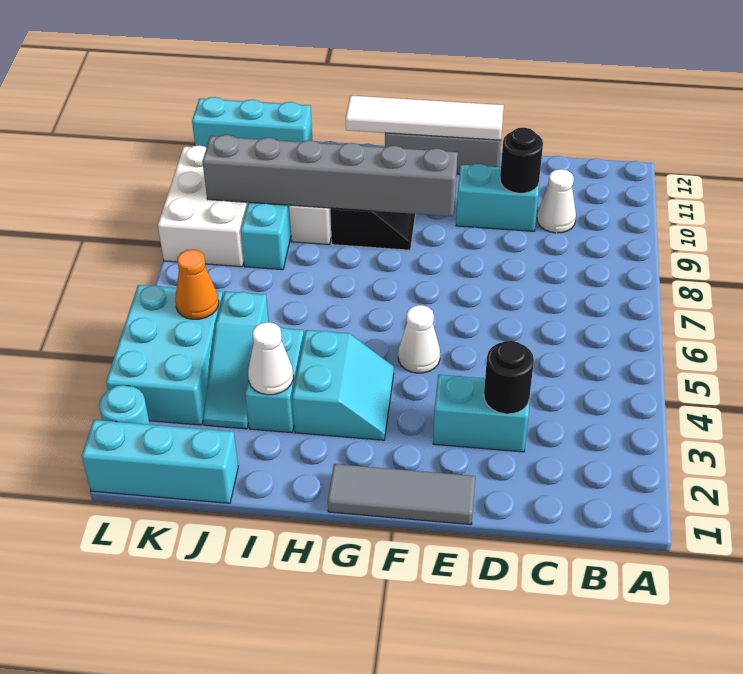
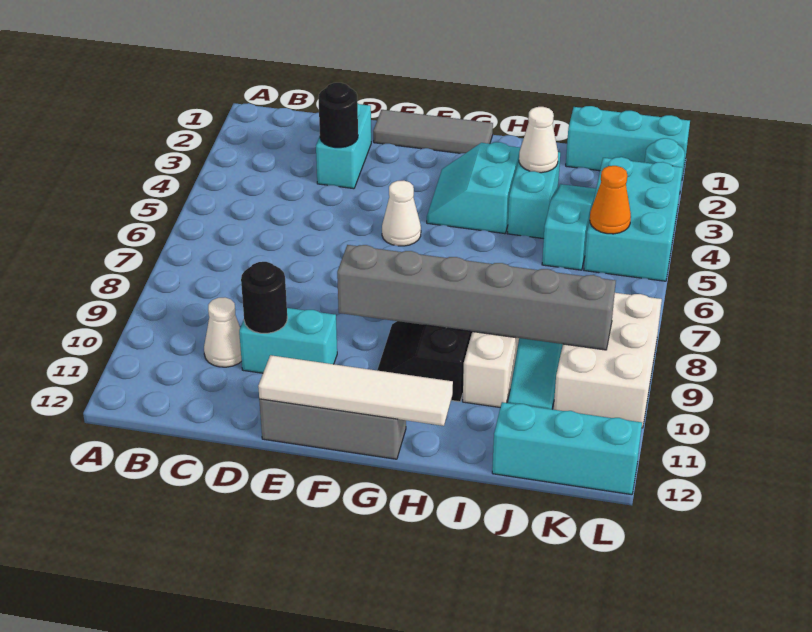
cyan brick D3:E3 level 1 -> cyan brick D2:D3 level 1

